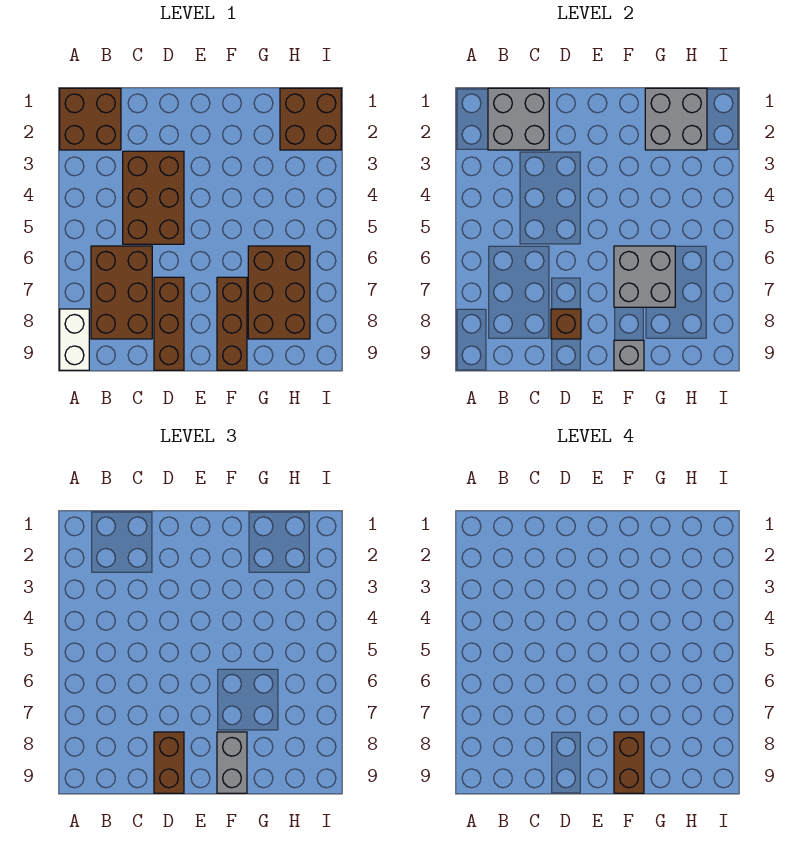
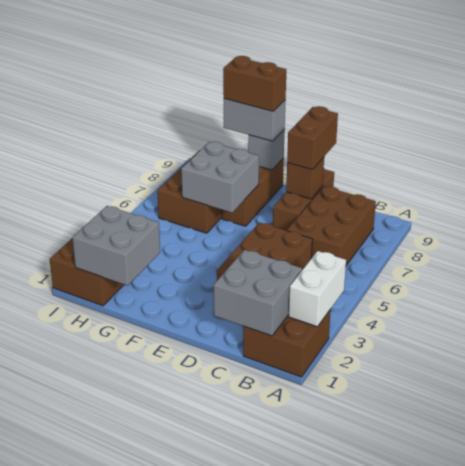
white brick A8:A9 level 1 -> white brick A2:A3 level 2
grey brick F8:F9 level 3 -> grey brick F9:G9 level 3
brown brick F8:F9 level 4 -> brown brick F9:G9 level 4

